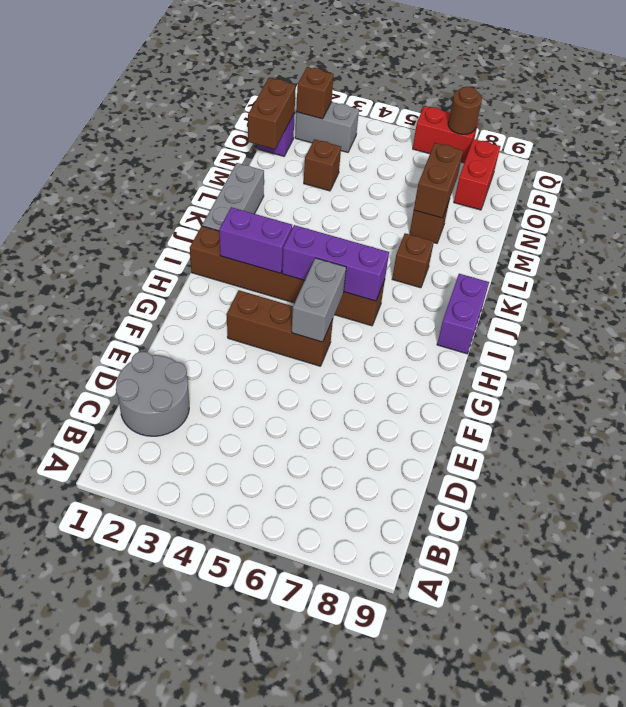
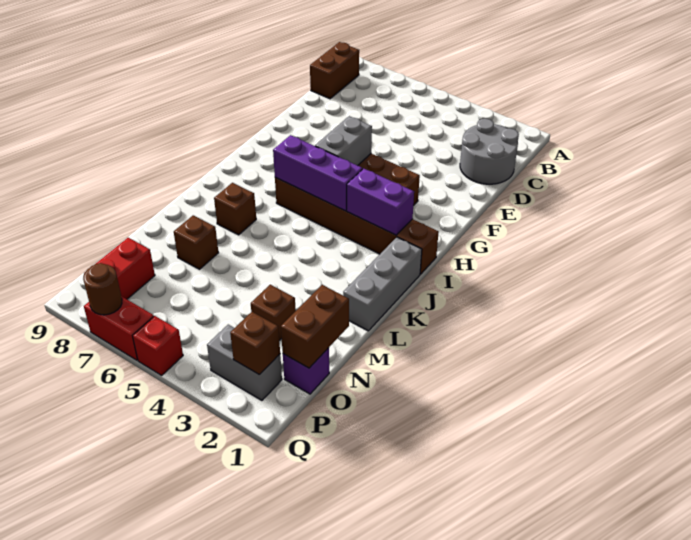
purple brick I9:J9 level 1 -> none
brown brick M7:N7 level 2 -> brown brick B9:C9 level 1
none -> red brick Q5 level 1

